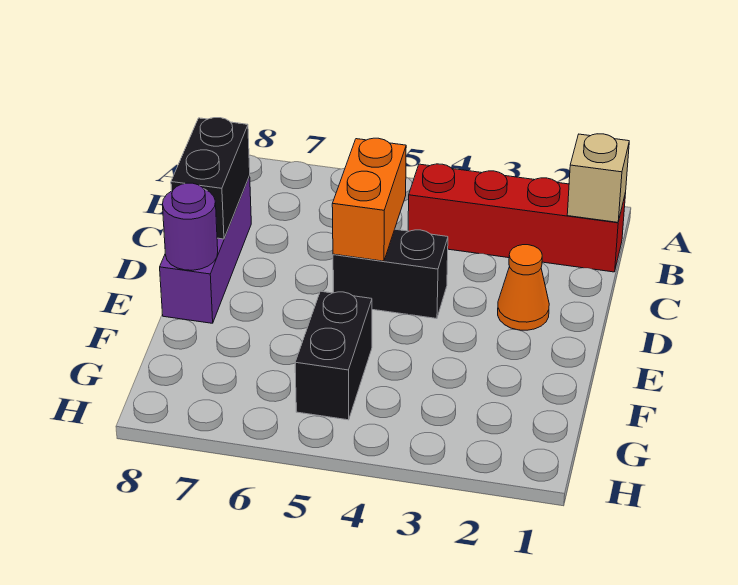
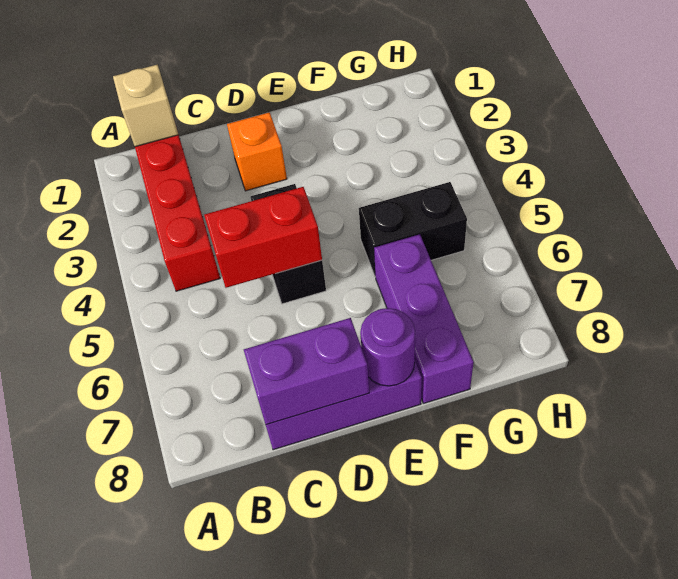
orange brick C5:D5 level 2 -> red brick C5:D5 level 2
black brick C8:D8 level 2 -> purple brick C8:D8 level 2
orange cone D2 level 1 -> orange brick D2 level 1
none -> purple brick F6:F8 level 1

